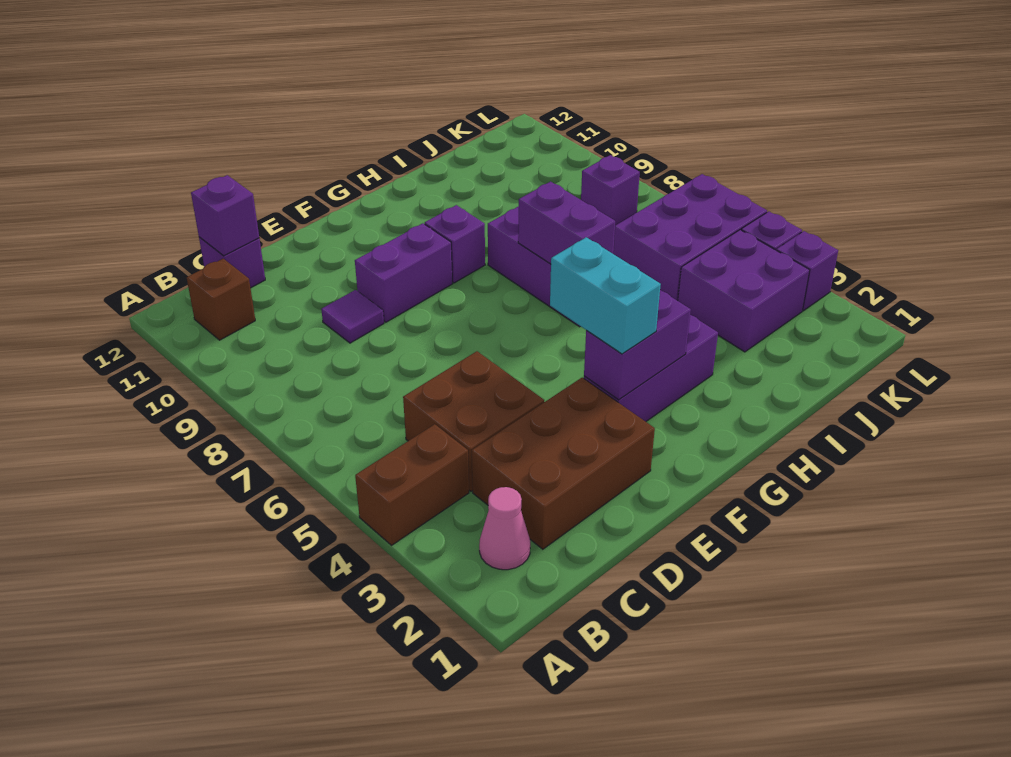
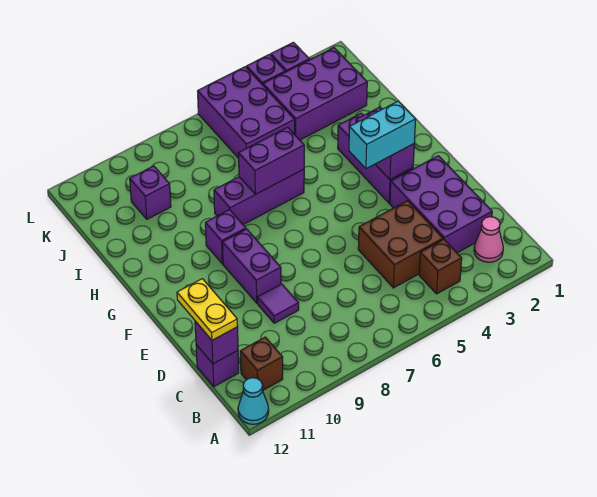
brown brick A4:B4 level 1 -> brown brick B4 level 1
none -> cyan cone A12 level 1
brown brick C2:E3 level 1 -> purple brick C2:E3 level 1
none -> yellow plate C12:D12 level 3
purple brick J3:K4 level 1 -> purple brick J2:K4 level 1
purple brick K8 level 1 -> purple brick J10 level 1

